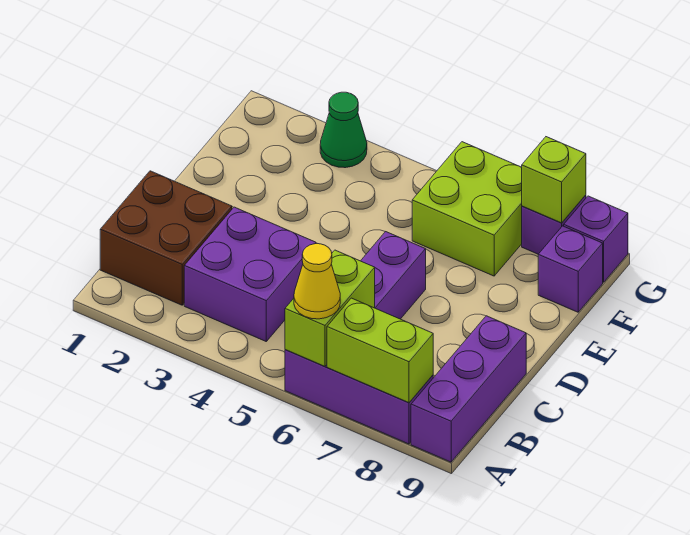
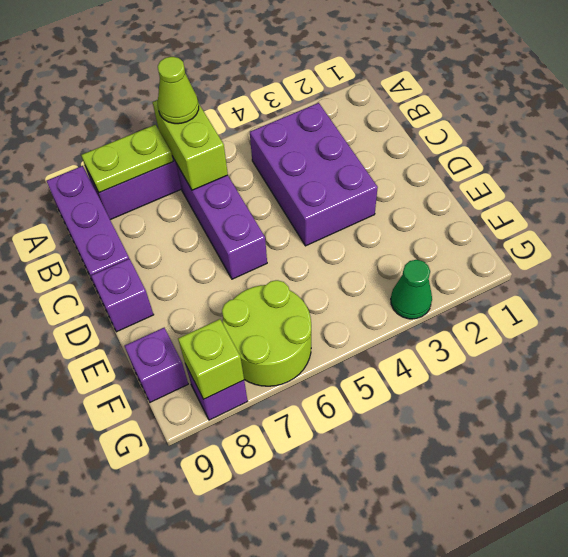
yellow cone A6 level 3 -> lime cone A6 level 3
lime brick A7:A8 level 2 -> lime plate A7:A8 level 2
brown brick B1:C2 level 1 -> none
purple brick B3:C4 level 1 -> purple brick B3:D4 level 1
lime brick F6:G7 level 1 -> lime round brick F6:G7 level 1
purple brick G9 level 1 -> purple brick D9 level 1

